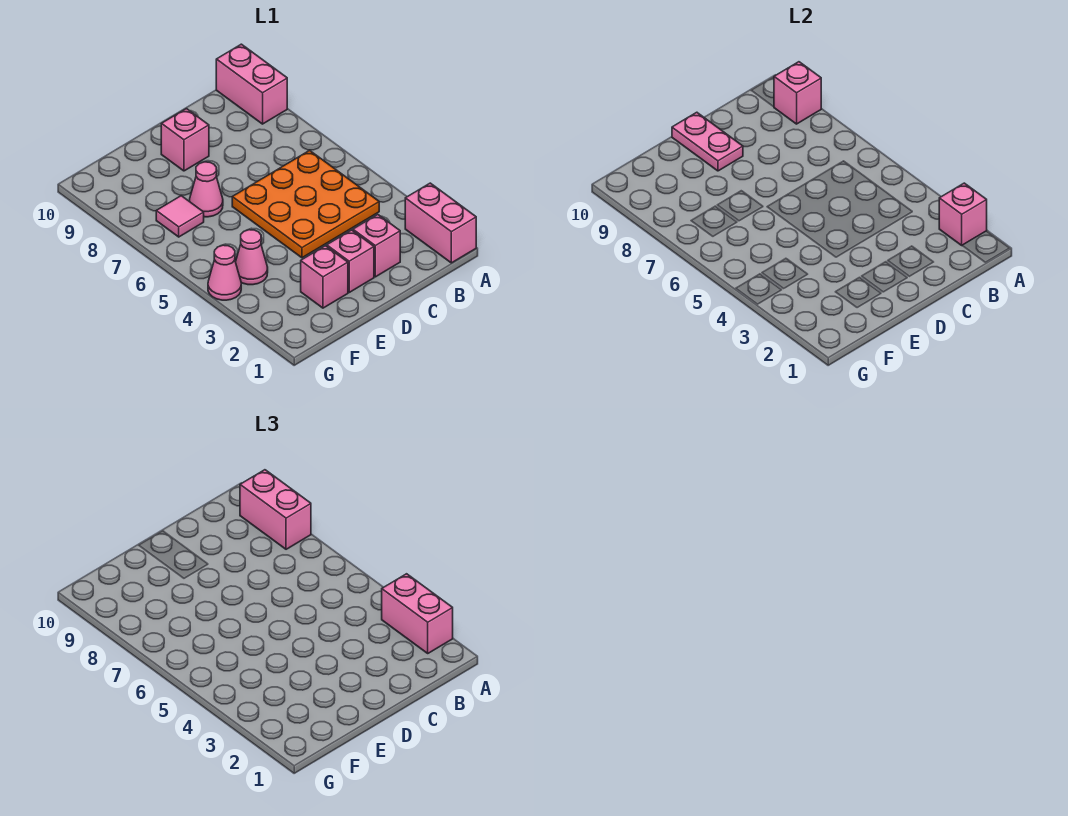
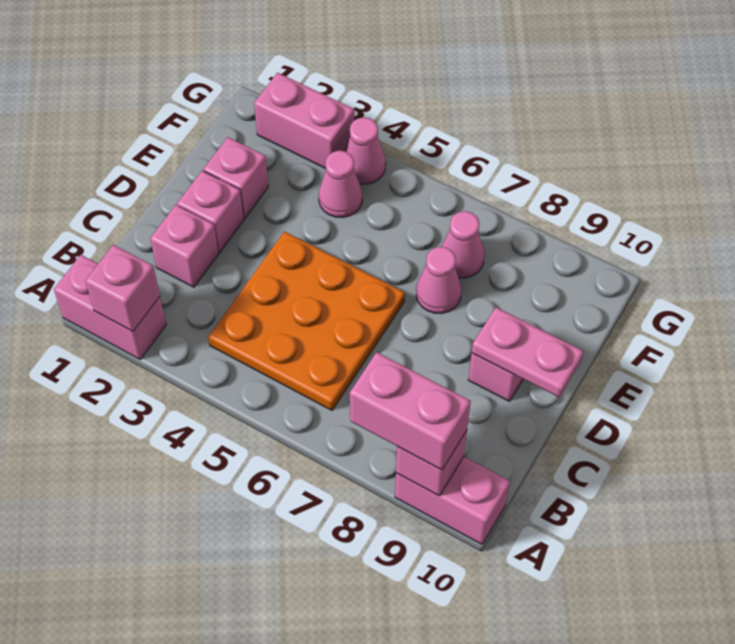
pink brick A2:A3 level 3 -> pink brick G2:G3 level 1
pink tile F7 level 1 -> pink cone F7 level 1

